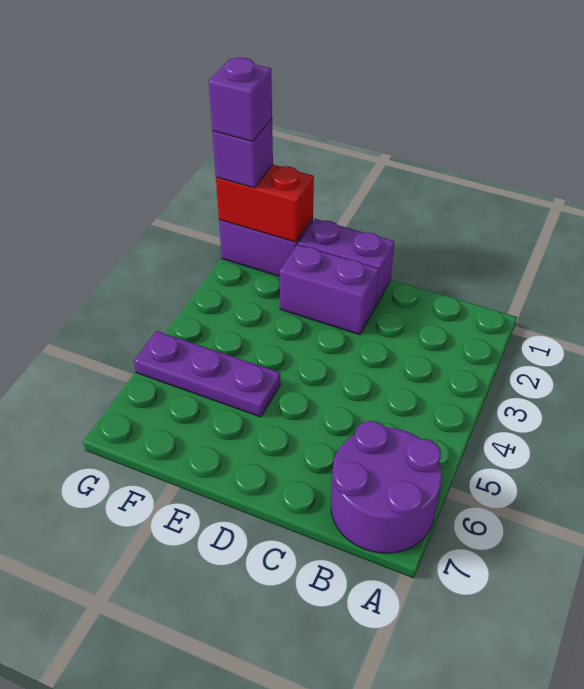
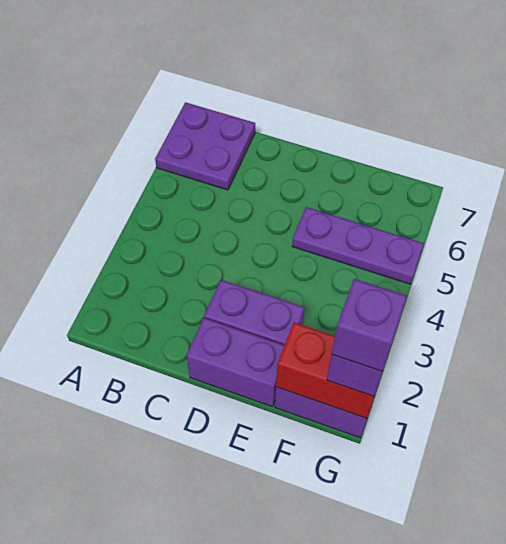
purple round brick A6:B7 level 1 -> purple plate A6:B7 level 1

